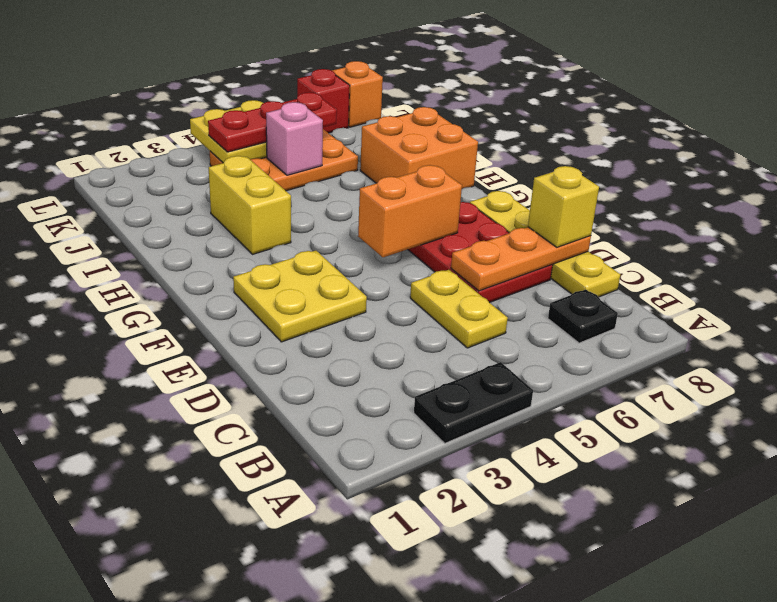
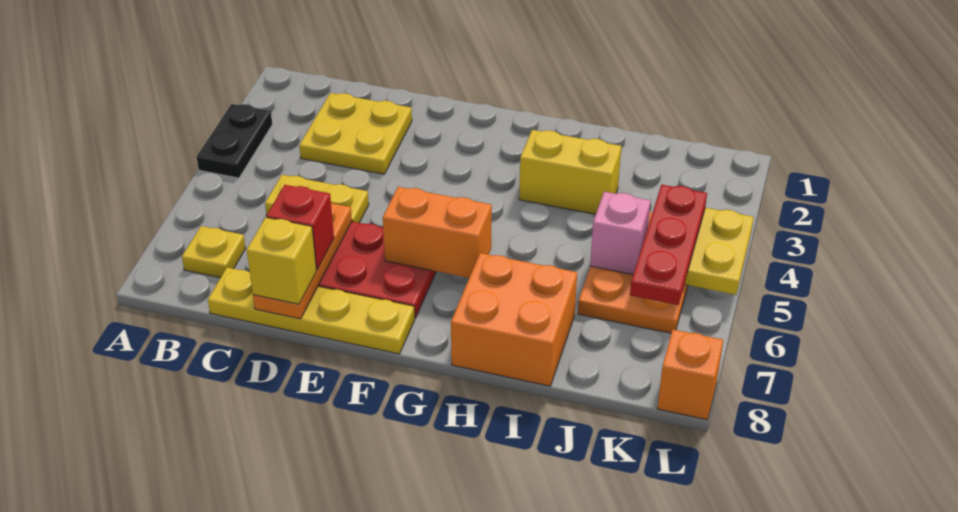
black plate B7 level 1 -> yellow plate B7 level 1
yellow plate E2:F3 level 1 -> yellow plate C2:D3 level 1
orange brick F5:F6 level 2 -> orange brick F6:G6 level 2
red brick L7 level 1 -> red brick D7 level 3

